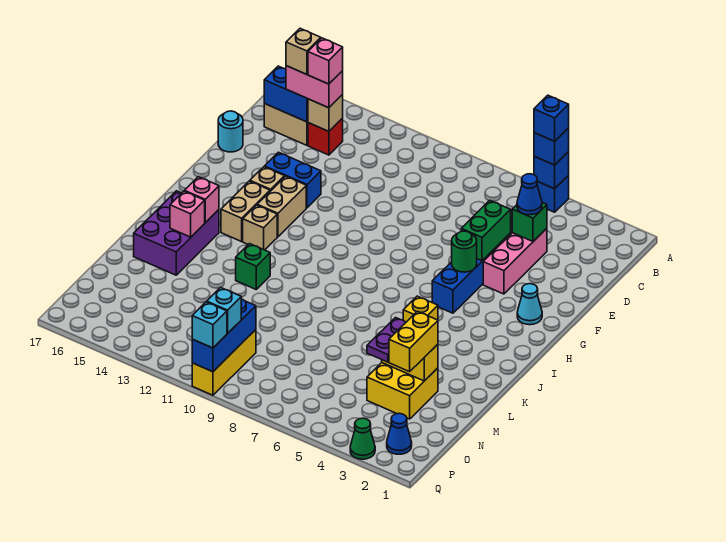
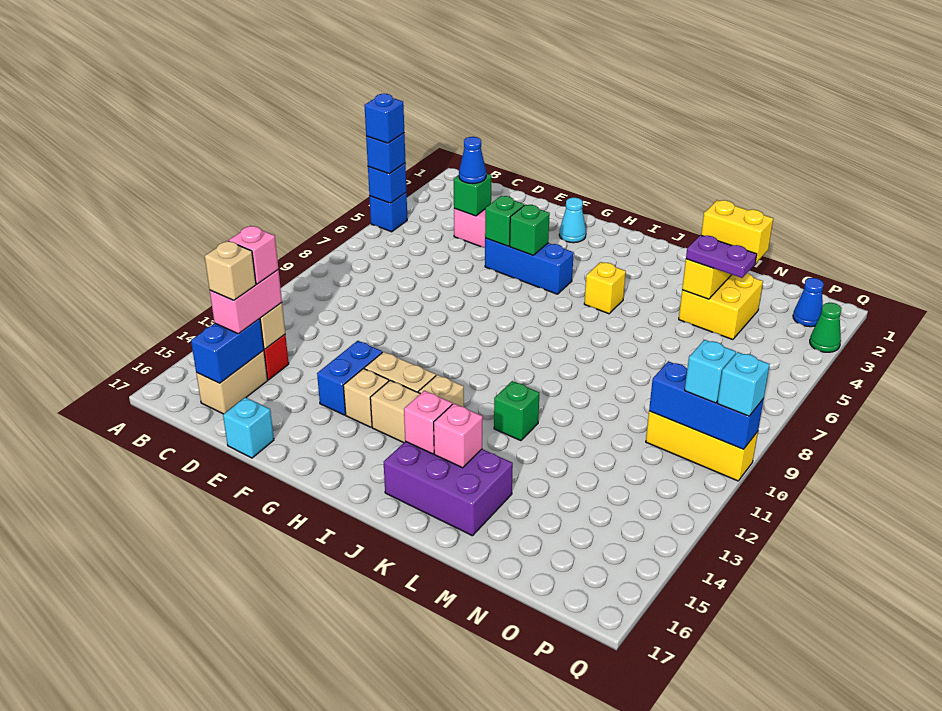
green brick E5:F5 level 2 -> green brick F5 level 2
cyan round brick E17 level 1 -> cyan brick E17 level 1
green round brick G5 level 2 -> green brick G5 level 2

